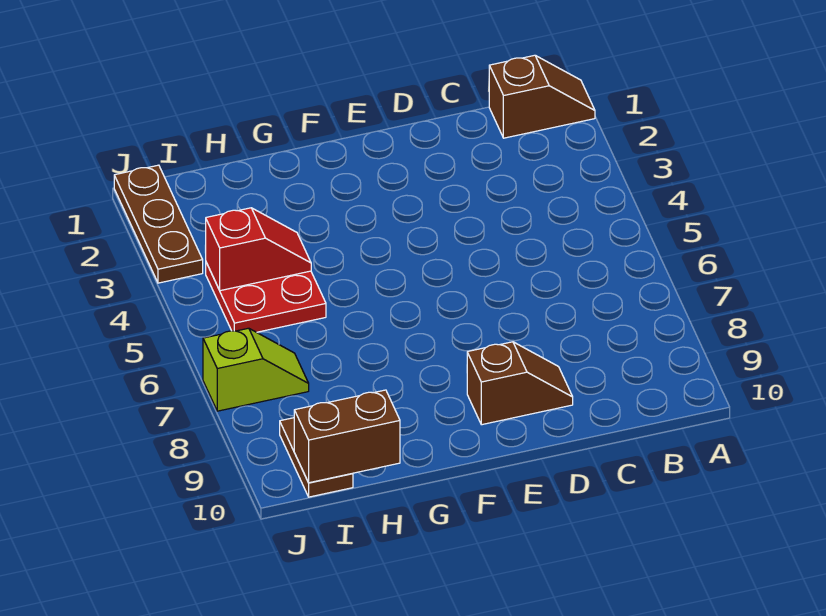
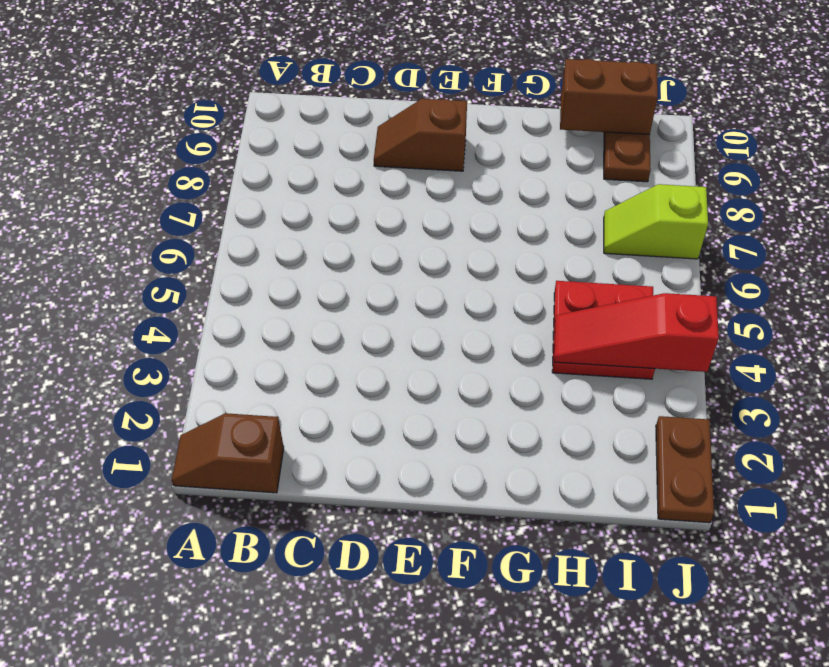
red slope H4:I4 level 2 top I -> red slope H4:J4 level 2 top J
brown plate J1:J3 level 1 -> brown plate J1:J2 level 1

